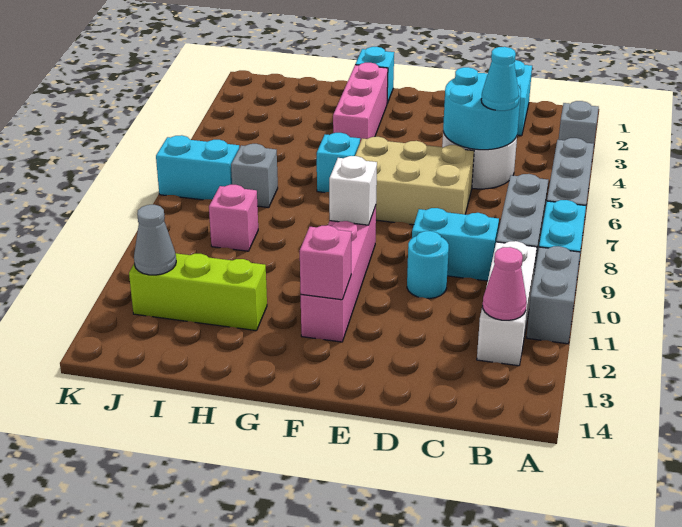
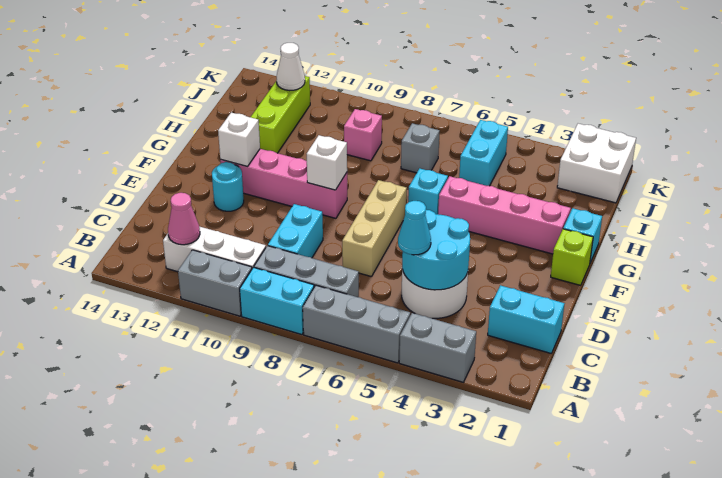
grey brick A3 level 1 -> grey brick A3:A4 level 1
tan brick D6:F7 level 1 -> tan brick D7:F7 level 1
cyan round brick D10 level 1 -> cyan round brick E12 level 1
none -> lime brick F1 level 1
pink brick F12 level 2 -> white brick F12 level 2
pink brick G2:G4 level 1 -> pink brick G2:G5 level 1
none -> white brick J1:K2 level 1
cyan brick J7:K7 level 1 -> cyan brick I5:J5 level 1
grey cone J12 level 2 -> white cone J12 level 2

